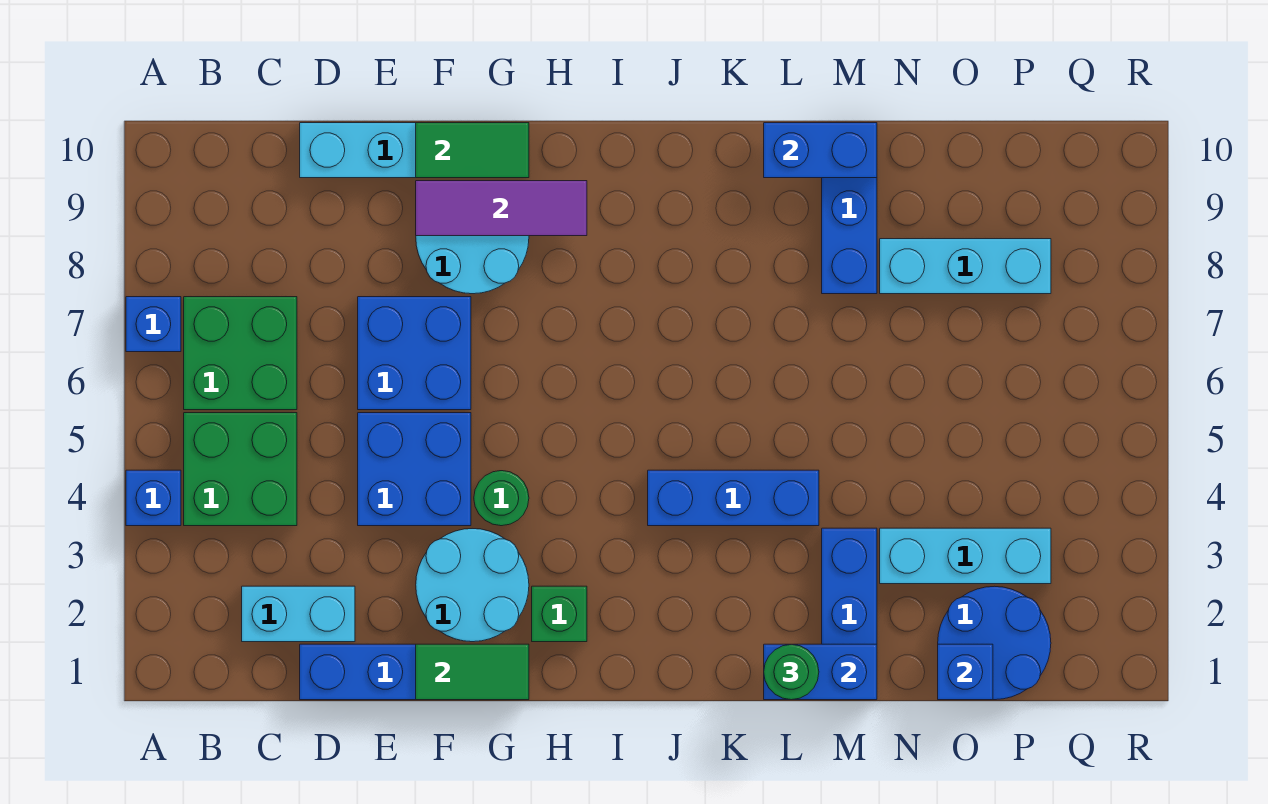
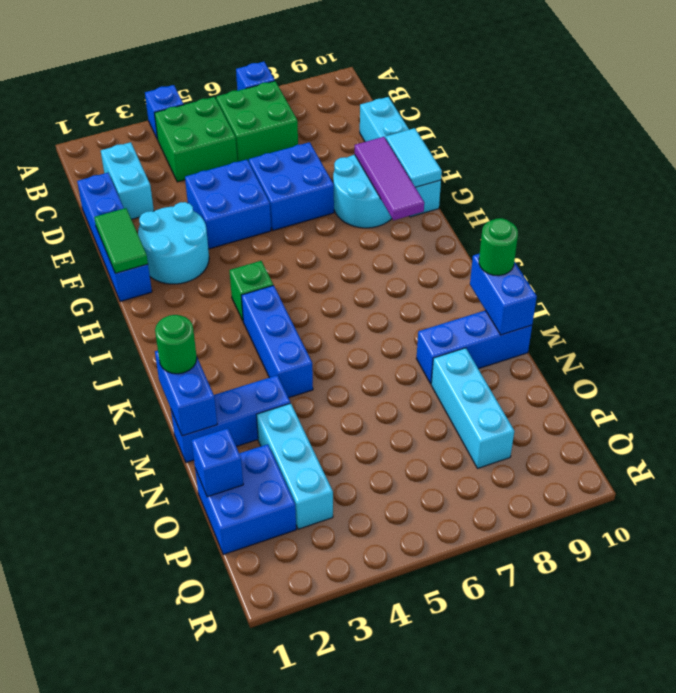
green tile F10:G10 level 2 -> cyan tile F10:G10 level 2
green round brick G4 level 1 -> green round brick L10 level 3
green brick H2 level 1 -> green brick I4 level 1
blue round brick O1:P2 level 1 -> blue brick O1:P2 level 1

